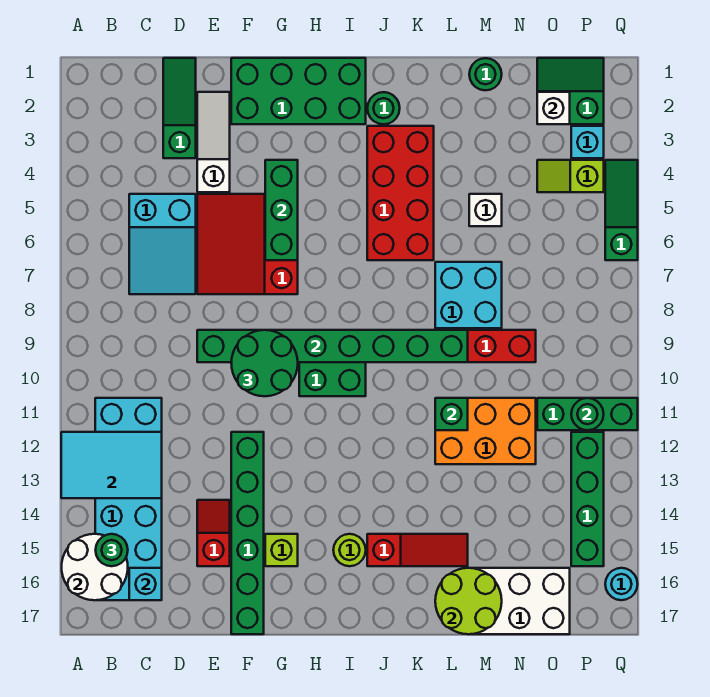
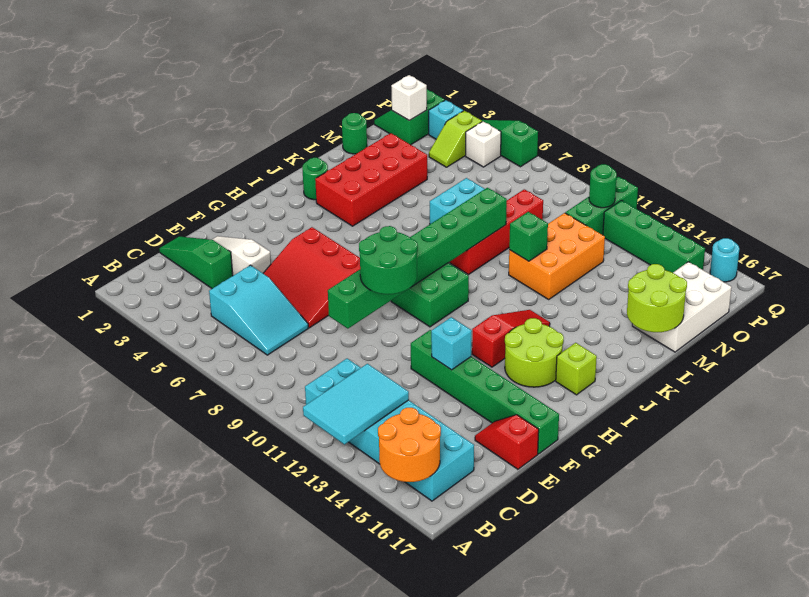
white round brick A15:B16 level 2 -> orange round brick A15:B16 level 2
green round brick B15 level 3 -> none
cyan brick C16 level 2 -> cyan brick F13 level 2
red slope E14:E15 level 1 top 15 -> red slope E16:E17 level 1 top 17
green brick F1:I2 level 1 -> none
green brick G4:G6 level 2 -> none
lime brick G15 level 1 -> lime brick I16 level 1
lime round brick I15 level 1 -> lime round brick H14:I15 level 1
red brick J3:K6 level 1 -> red brick J3:M4 level 1
red slope J15:L15 level 1 top J -> red slope H13:J13 level 1 top H
white brick M5 level 1 -> white brick P5 level 1

